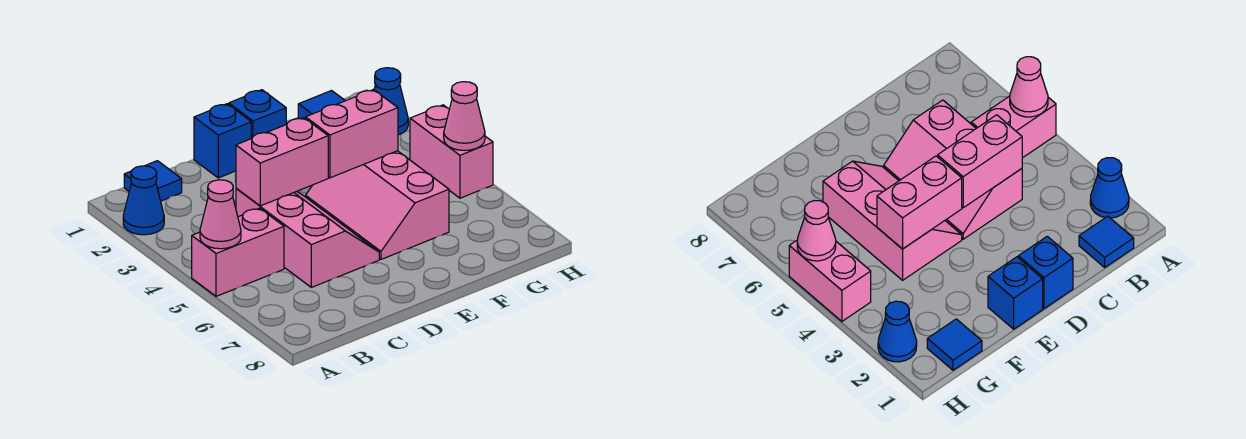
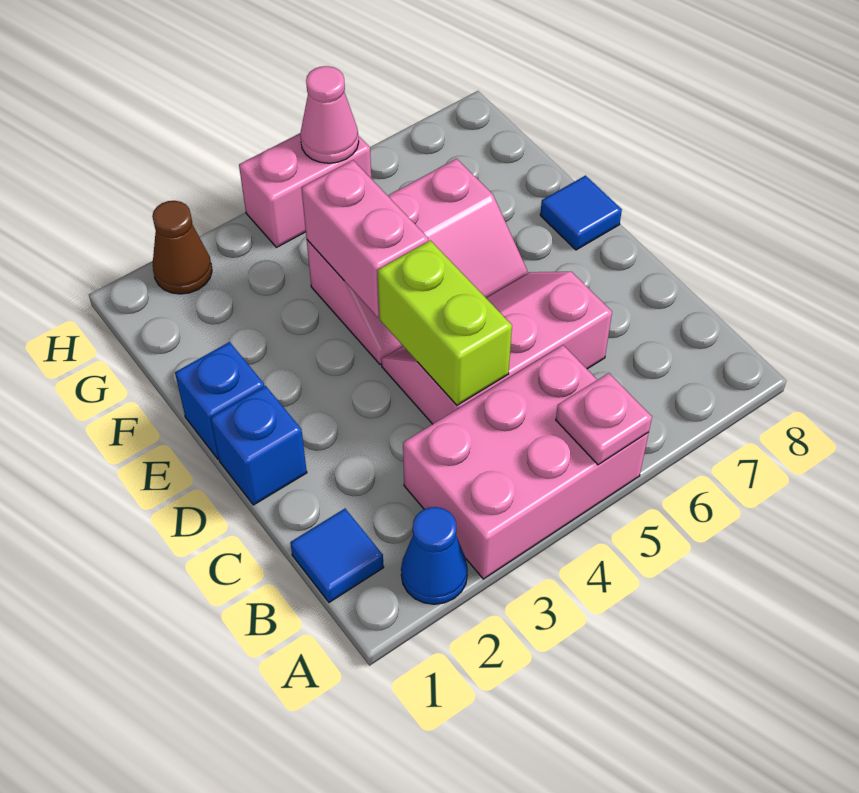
pink brick A5:B5 level 1 -> pink brick A3:B5 level 1
pink cone A5 level 2 -> pink plate A5 level 2
pink brick C4:D4 level 2 -> lime brick C4:D4 level 2
blue tile G1 level 1 -> blue tile E8 level 1
blue cone H2 level 1 -> brown cone H2 level 1

